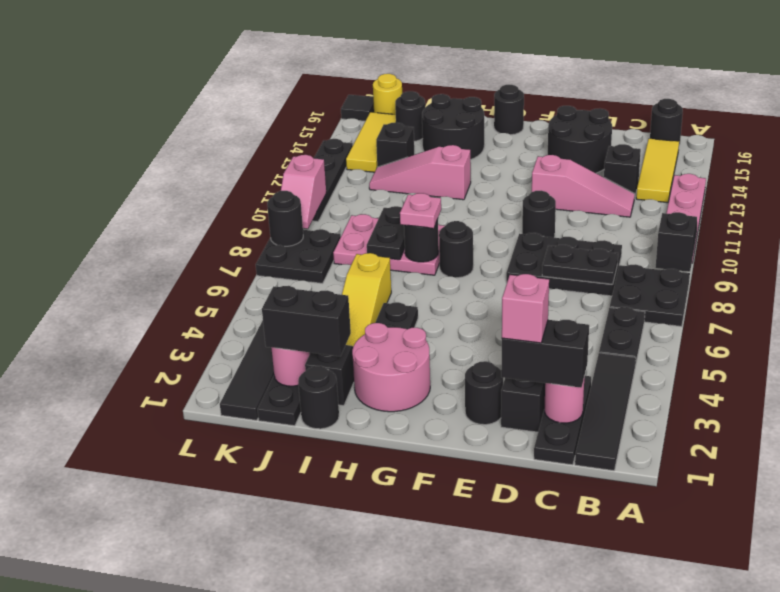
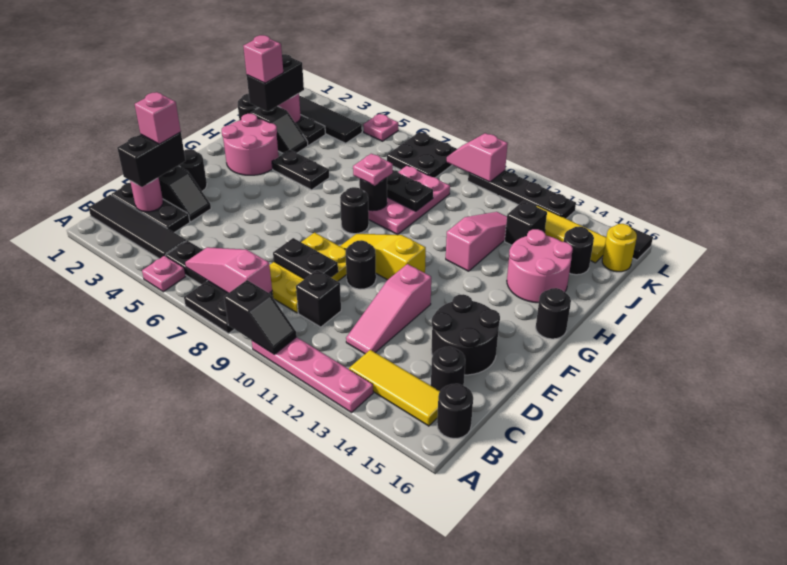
none -> pink plate A5 level 1
none -> pink slope B6:B8 level 2 top 8
black plate C8:E9 level 1 -> yellow plate C8:E9 level 1
black plate C8:D8 level 2 -> black plate D8:D9 level 2
black brick C13 level 1 -> black brick C10 level 1
black round brick H14:I15 level 1 -> pink round brick H14:I15 level 1
none -> pink brick I2 level 4
yellow slope I4:I6 level 1 top 6 -> yellow slope F9:F11 level 1 top 11
none -> pink plate L5 level 1
black round brick L8 level 2 -> black round brick C15 level 1

